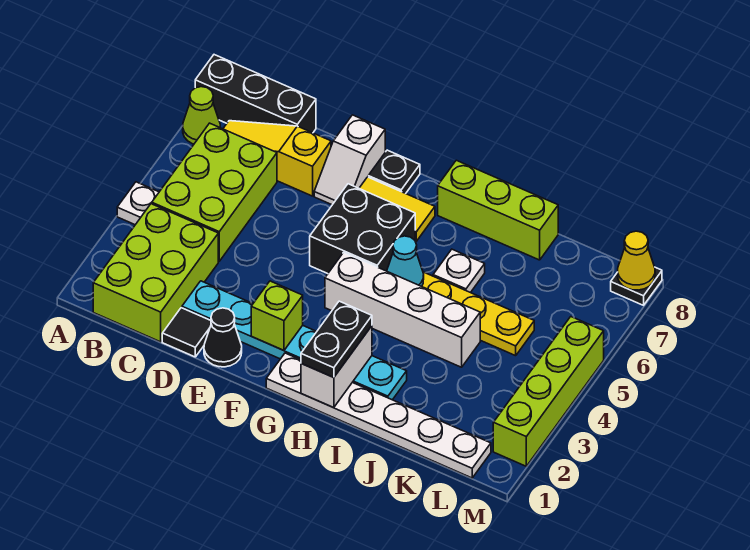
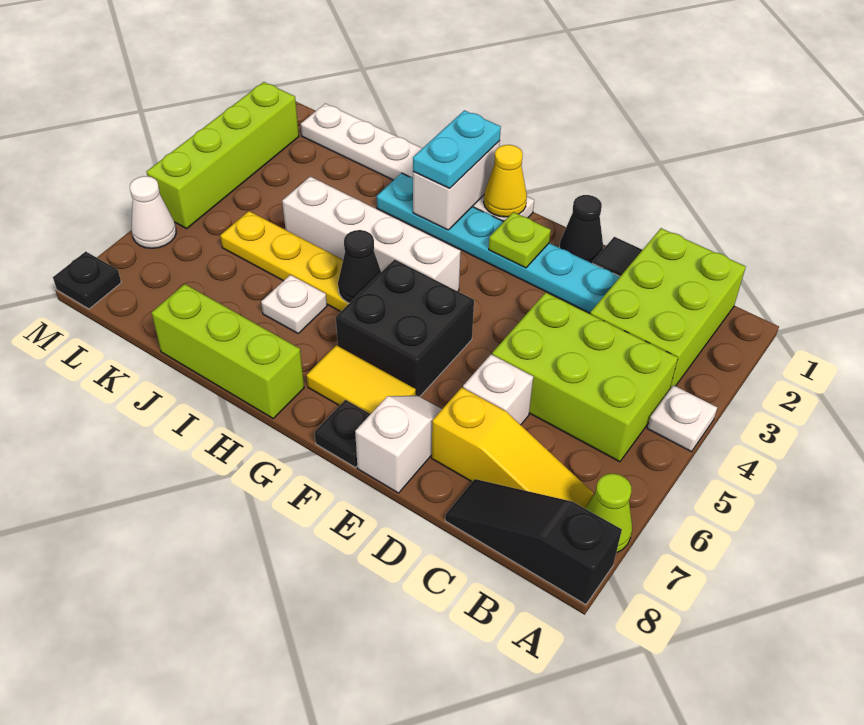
black brick A8:C8 level 1 -> black slope A8:C8 level 1 top A
lime brick B4:C6 level 1 -> lime brick B4:D5 level 1
none -> white brick D6 level 1
lime brick F2 level 2 -> lime plate F2 level 2
black plate H1:H2 level 3 -> cyan plate H1:H2 level 3
cyan cone H5 level 2 -> black cone H5 level 2
none -> white cone M6 level 1
yellow cone M8 level 2 -> yellow cone G1 level 2

